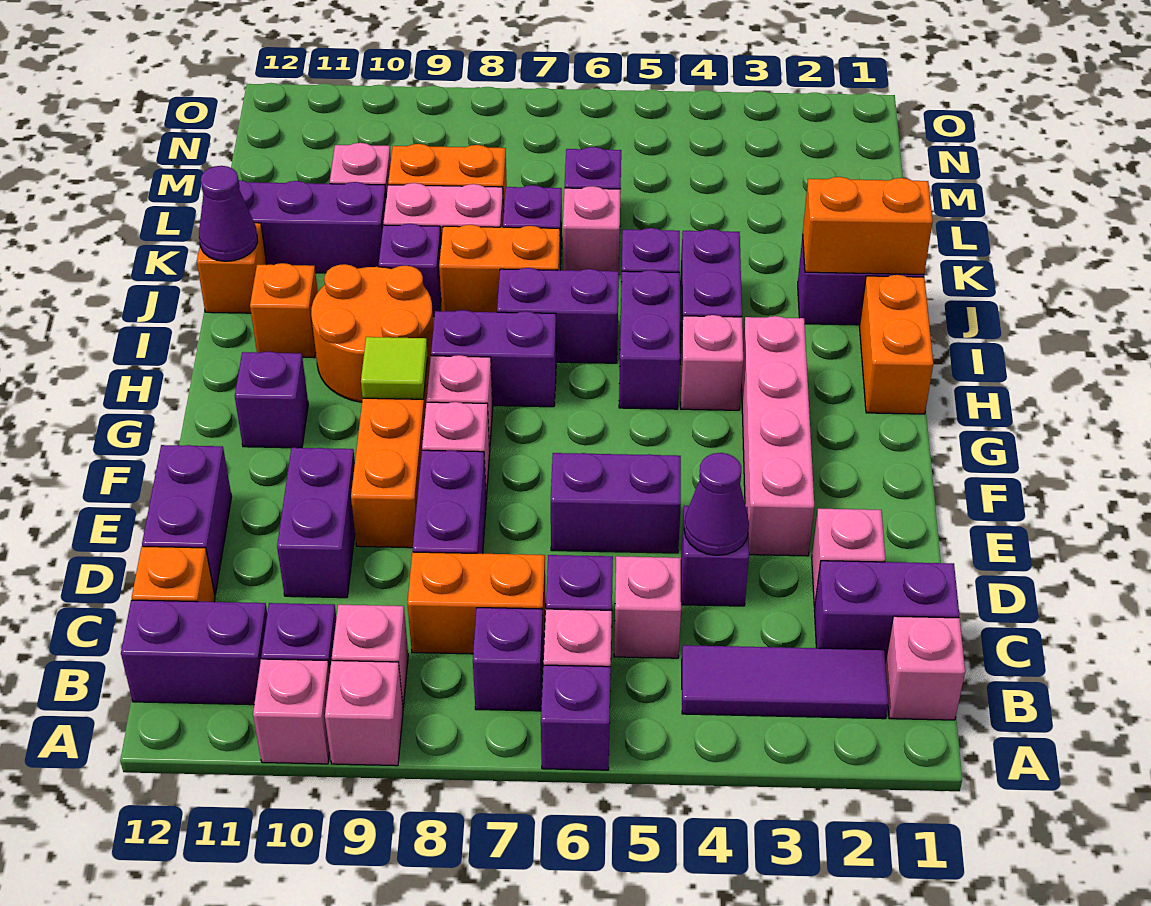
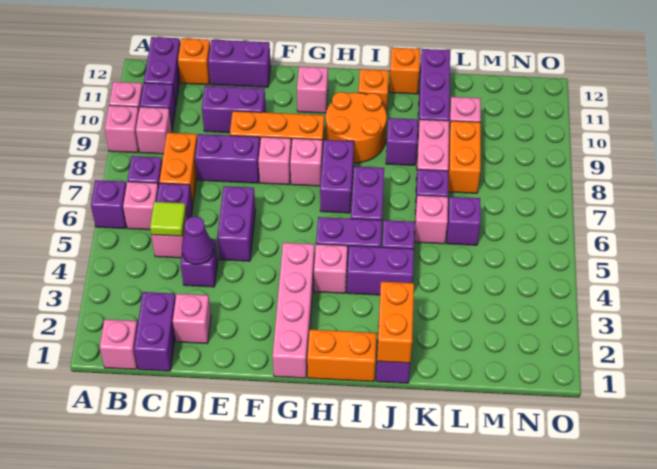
purple tile B2:B4 level 1 -> none
pink brick E3:H3 level 1 -> pink brick G1:G4 level 1
lime tile G9 level 2 -> lime tile C5 level 2
purple brick G11 level 1 -> pink brick G11 level 1
orange brick J7:J8 level 1 -> none
purple cone J12 level 2 -> none

